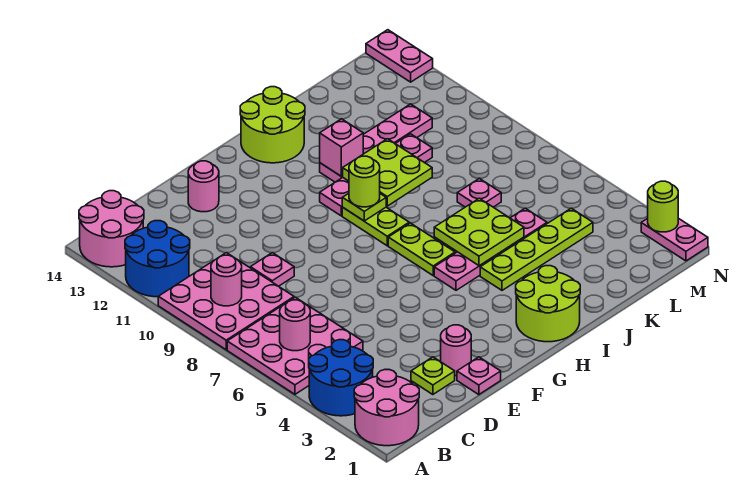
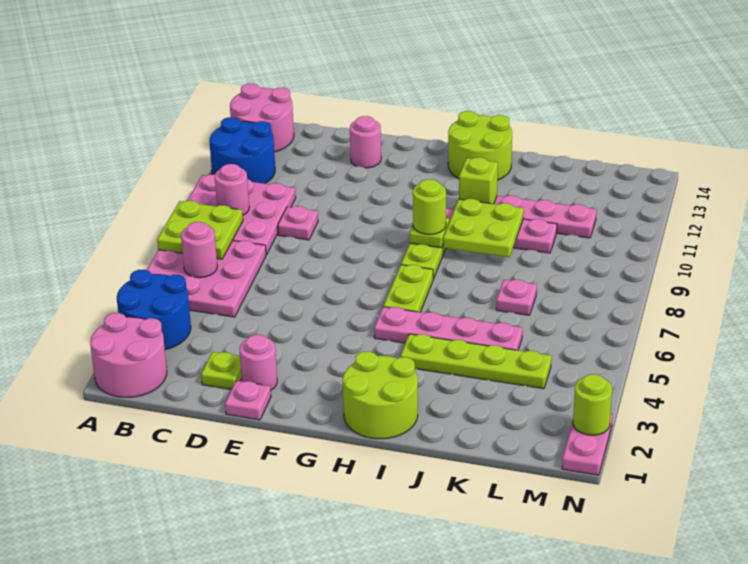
lime plate I5:J6 level 2 -> lime plate A7:B8 level 2
pink brick I11 level 2 -> lime brick I11 level 2
pink plate N13:N14 level 1 -> none

